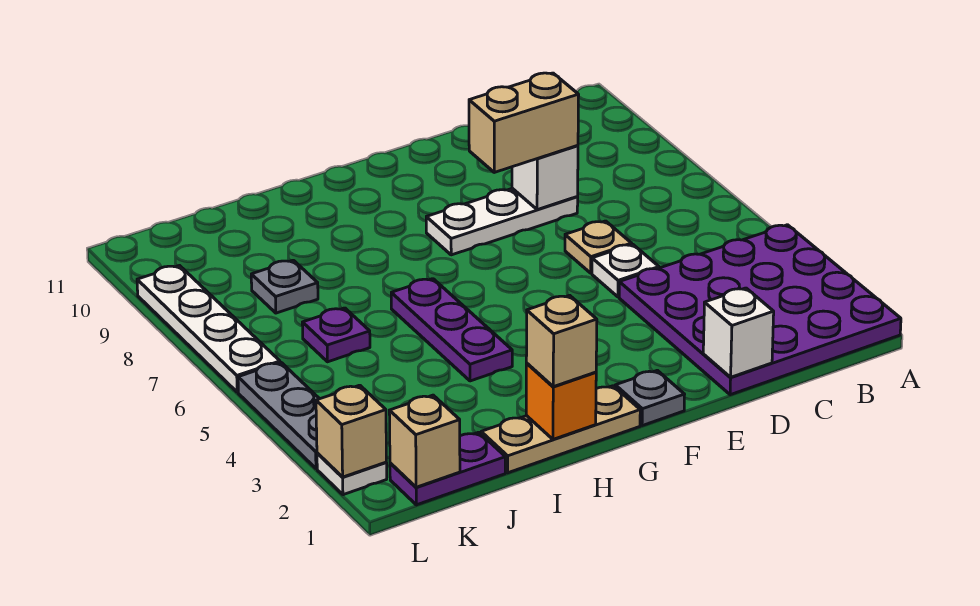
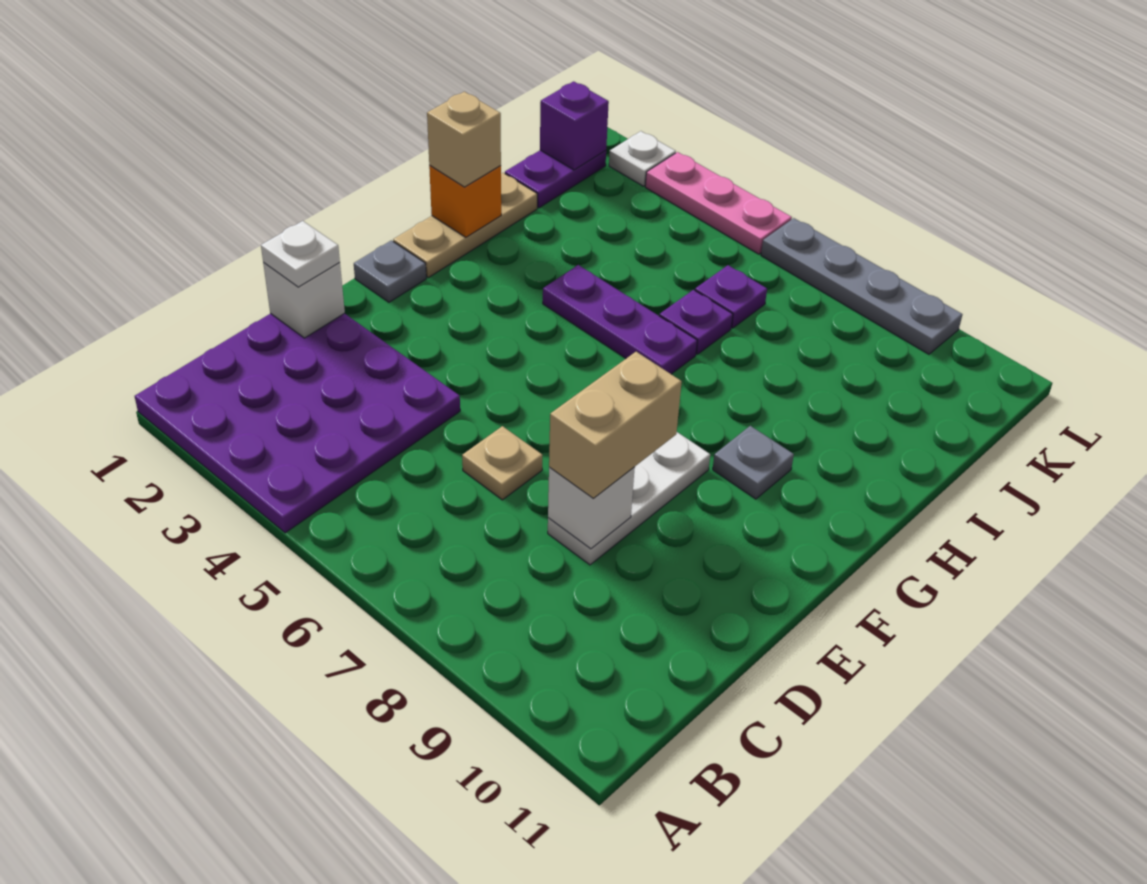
white plate D5 level 1 -> white plate D1 level 3
none -> purple plate I6 level 1
grey plate J8 level 1 -> grey plate G9 level 1
tan brick K1 level 2 -> purple brick K1 level 2
tan brick L2 level 2 -> none
grey plate L3:L5 level 1 -> pink plate L3:L5 level 1
white plate L6:L9 level 1 -> grey plate L6:L9 level 1

